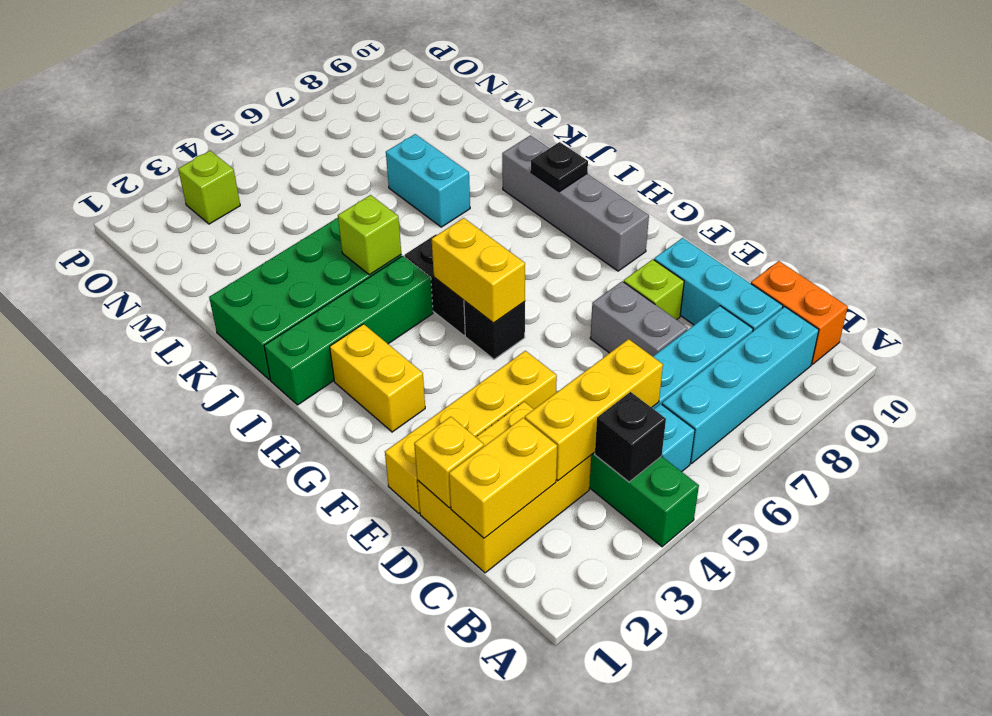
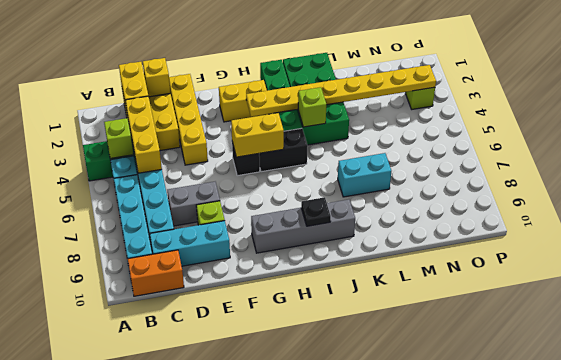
black brick B4 level 2 -> lime brick B4 level 2
none -> yellow plate H3:O3 level 2

